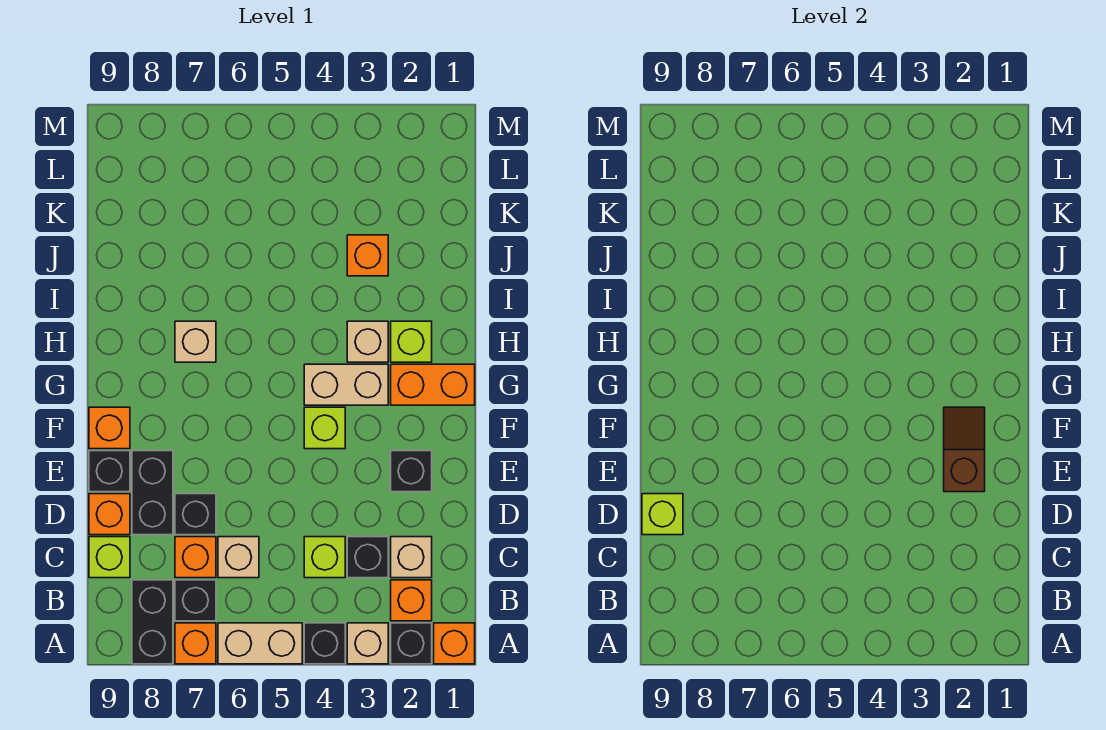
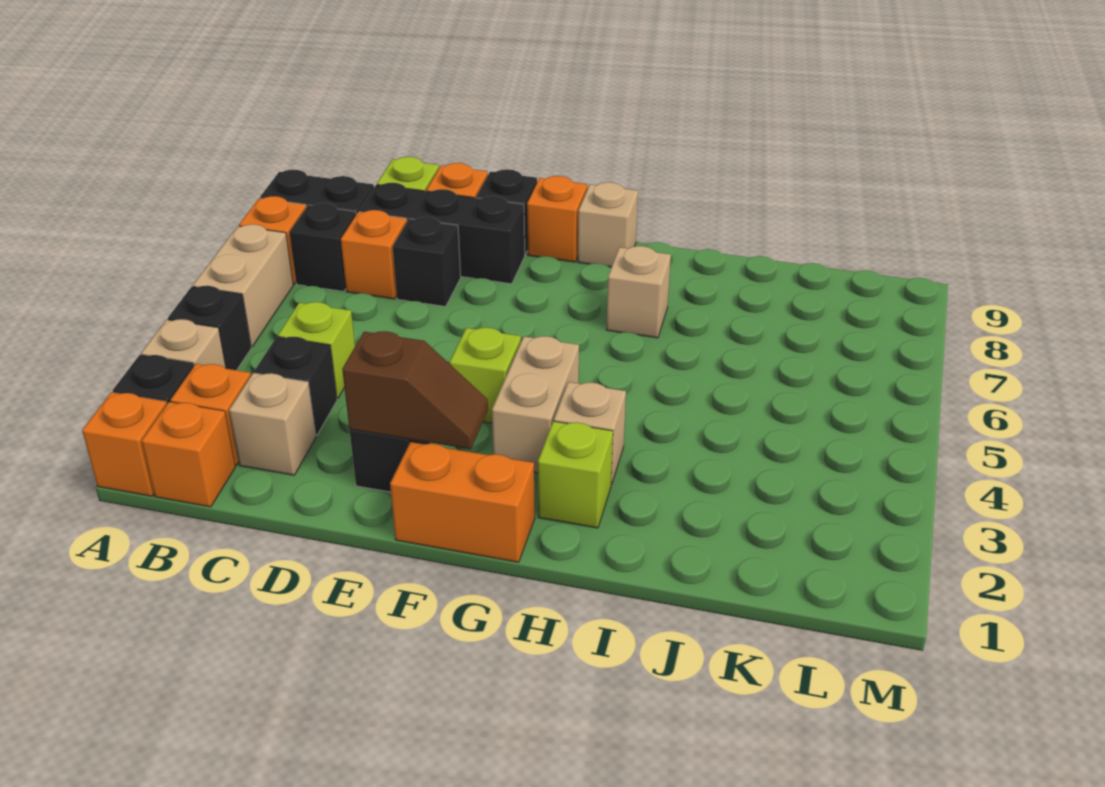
tan brick C6 level 1 -> tan brick G9 level 1
black brick D8:E8 level 1 -> black brick C8:E8 level 1
lime brick D9 level 2 -> none
orange brick G1:G2 level 1 -> orange brick F1:G1 level 1
orange brick J3 level 1 -> orange brick B1 level 1

